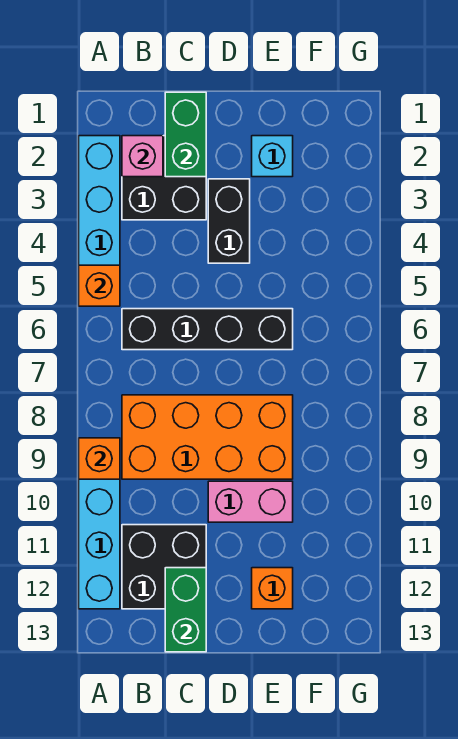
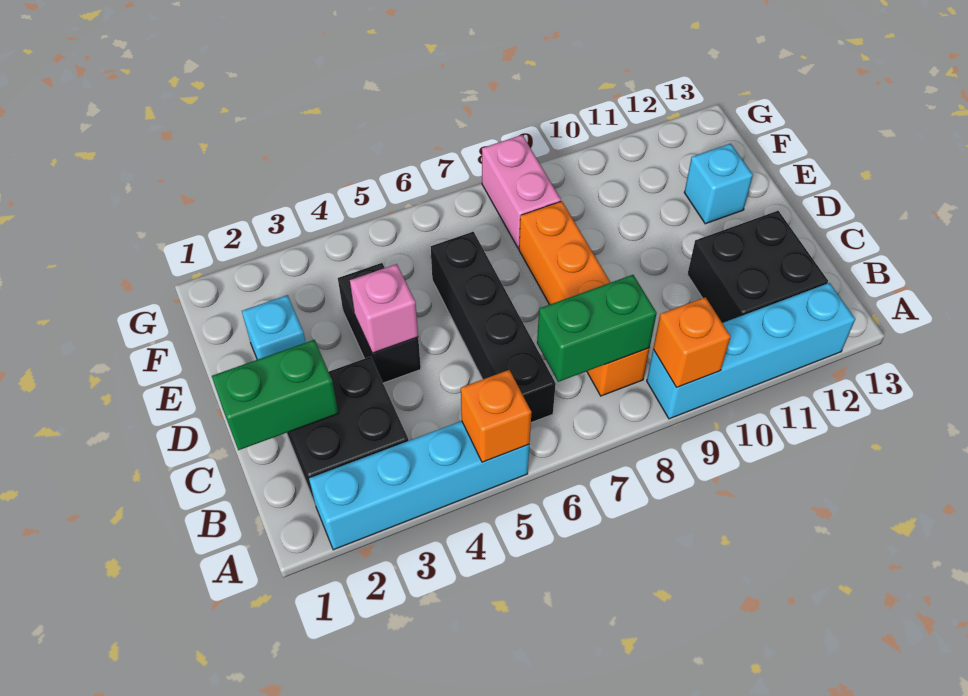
pink brick B2 level 2 -> pink brick D4 level 2
orange brick B8:E9 level 1 -> orange brick B8:E8 level 1
green brick C12:C13 level 2 -> green brick B7:B8 level 2
black brick D3:D4 level 1 -> black brick D4:E4 level 1
pink brick D10:E10 level 1 -> pink brick F8:G8 level 1
orange brick E12 level 1 -> cyan brick E12 level 1

